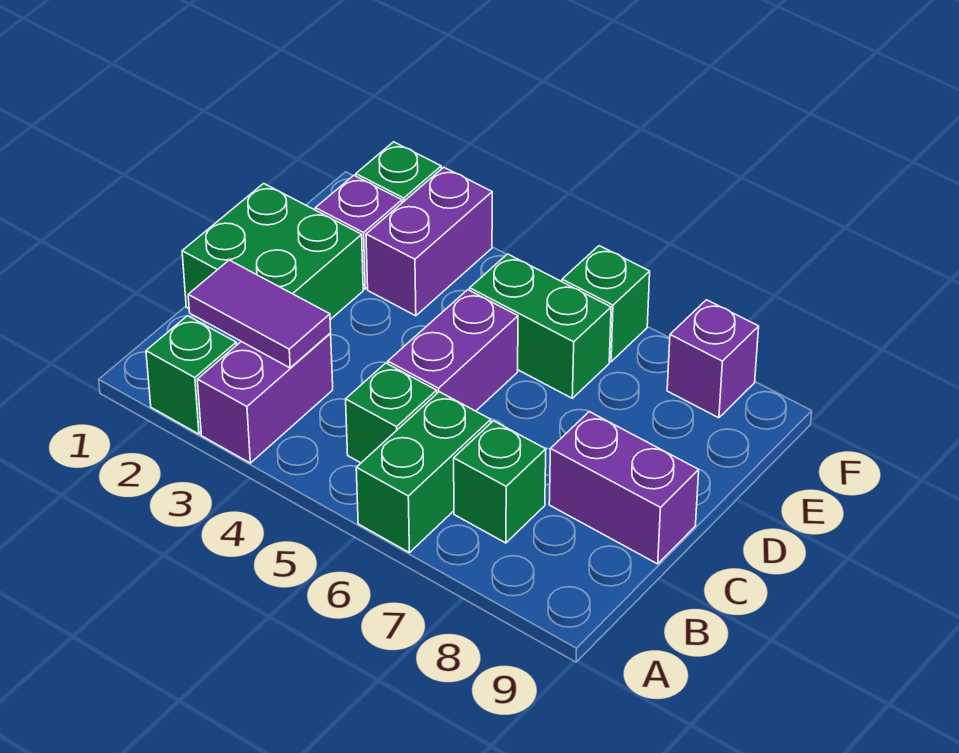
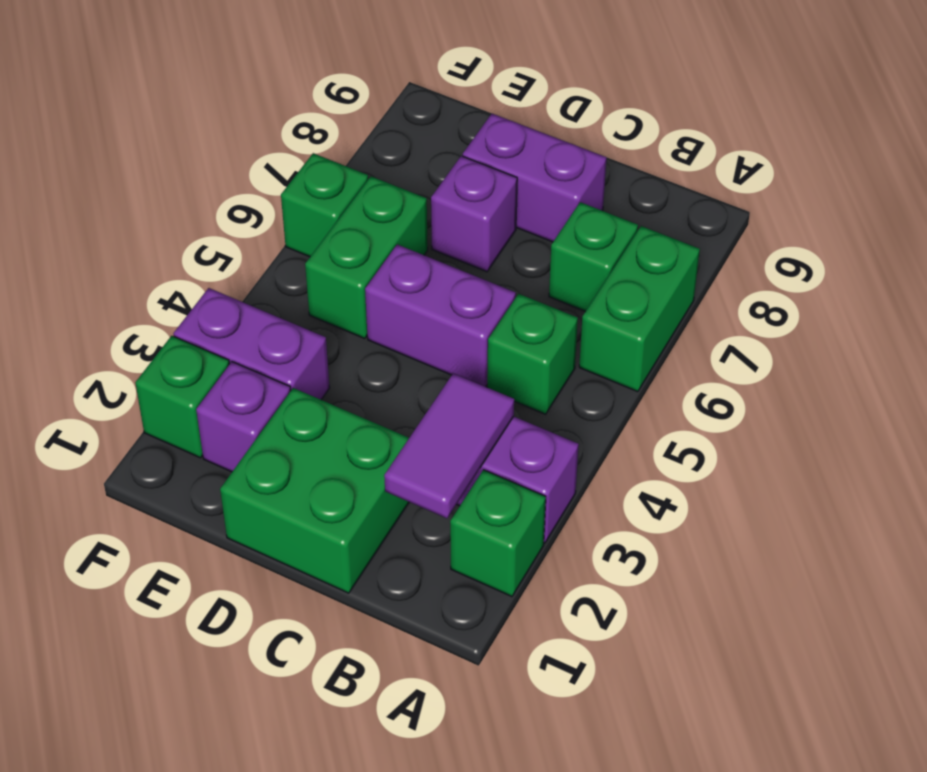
green brick A6:B6 level 1 -> green brick A6:A7 level 1
purple brick C8:C9 level 1 -> purple brick C8:D8 level 1
purple brick F8 level 1 -> purple brick D7 level 1

